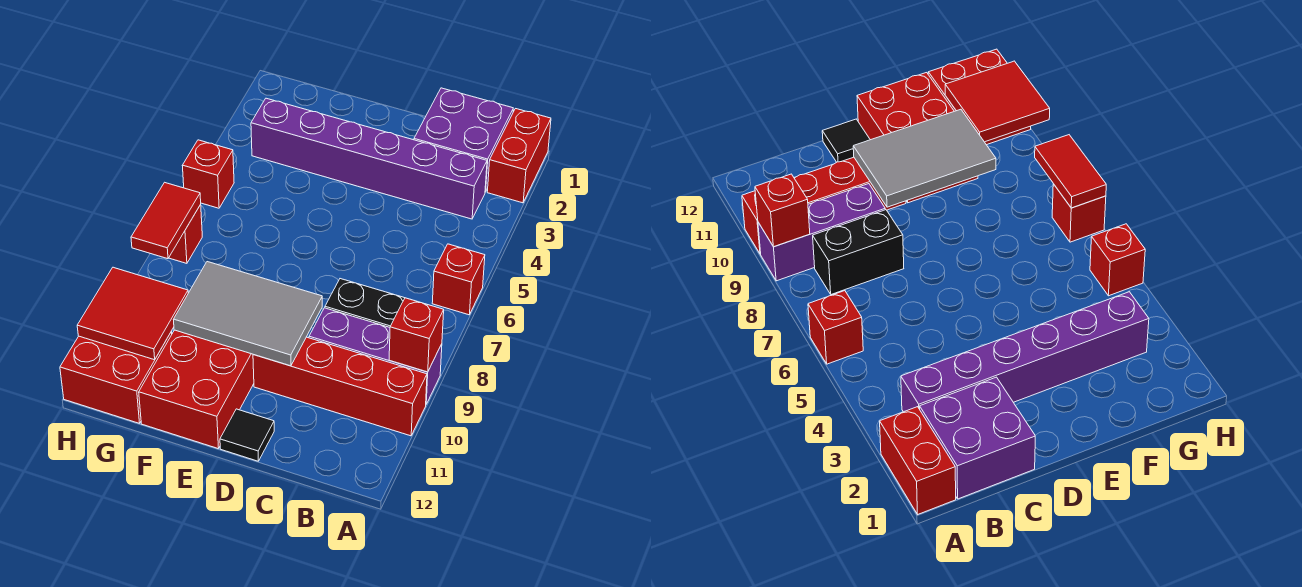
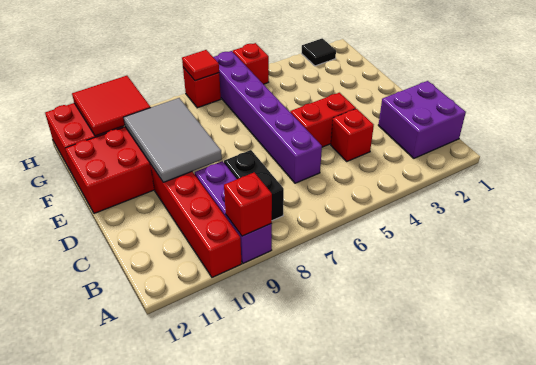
red brick A1:A2 level 1 -> red brick D4:D5 level 1
red brick A6 level 1 -> red brick C4 level 1
purple brick B3:G3 level 1 -> purple brick C6:H6 level 1
black tile D12 level 1 -> black tile H2 level 1
red tile H7:H8 level 2 -> red tile H7 level 2

